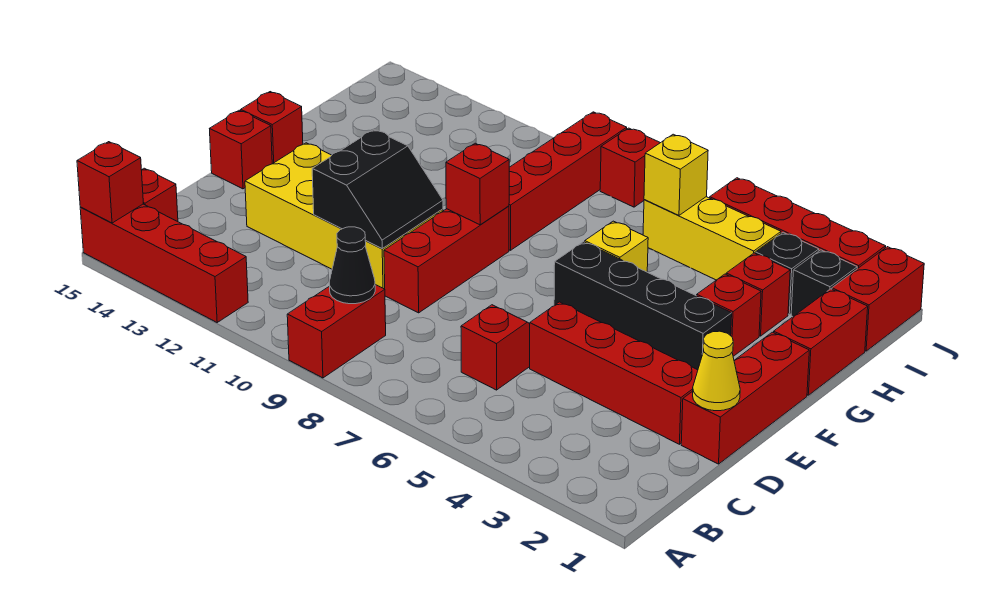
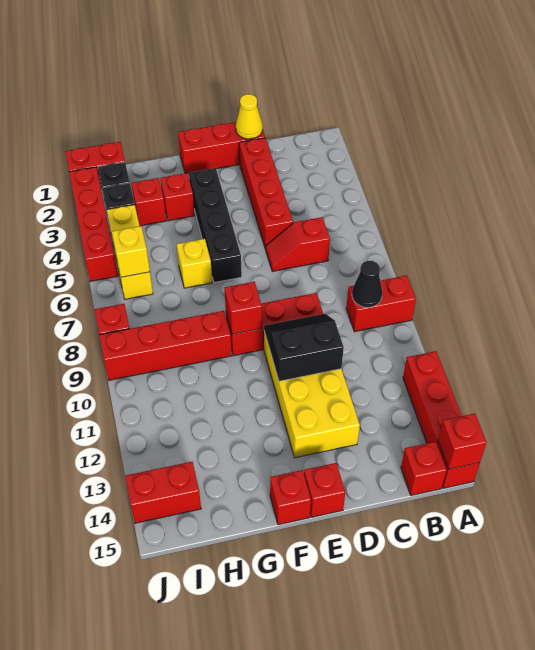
red brick G1:H1 level 1 -> red brick I14:J14 level 1

